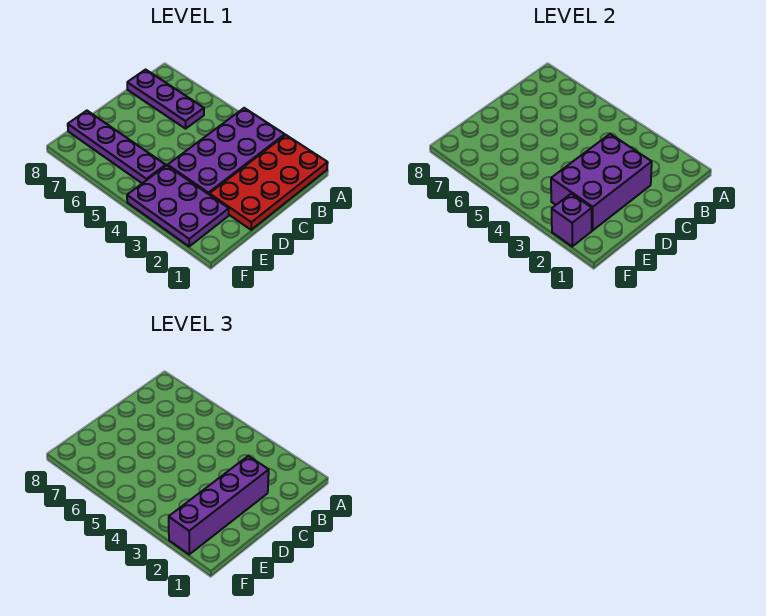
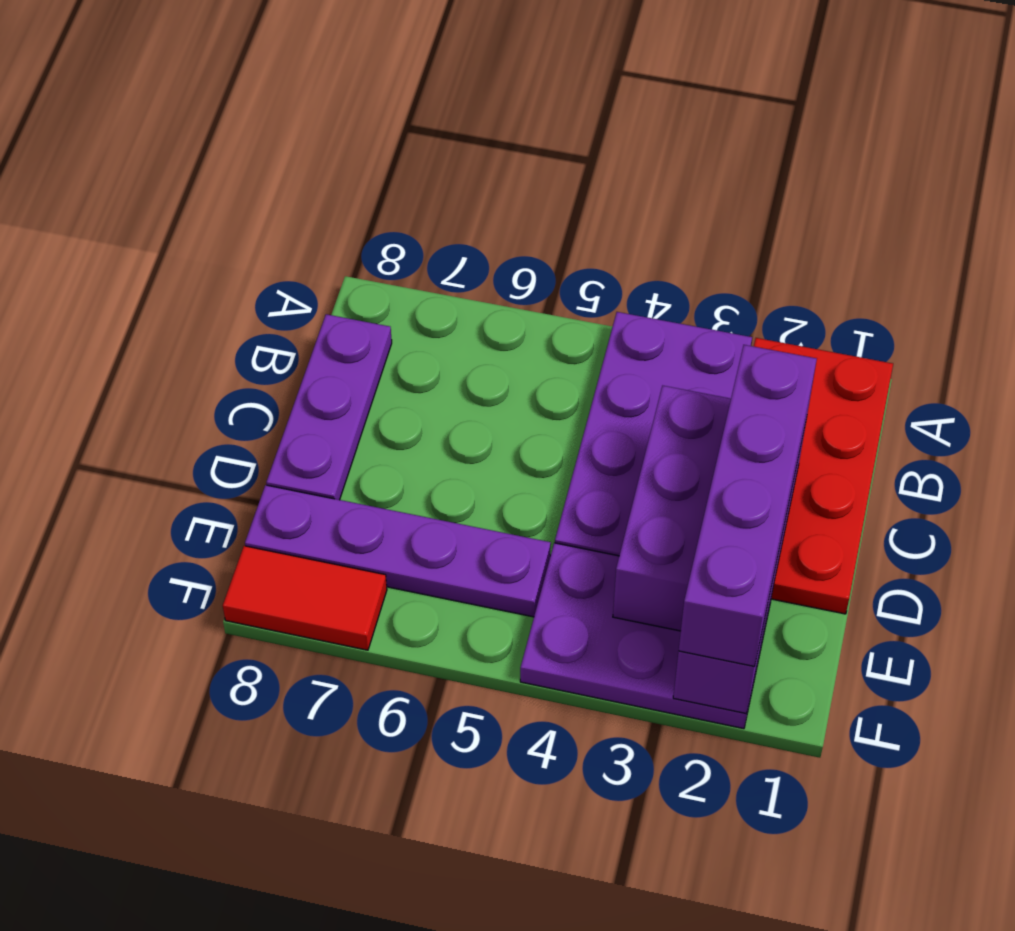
purple plate B6:B8 level 1 -> purple plate B8:D8 level 1
none -> red tile F7:F8 level 1

